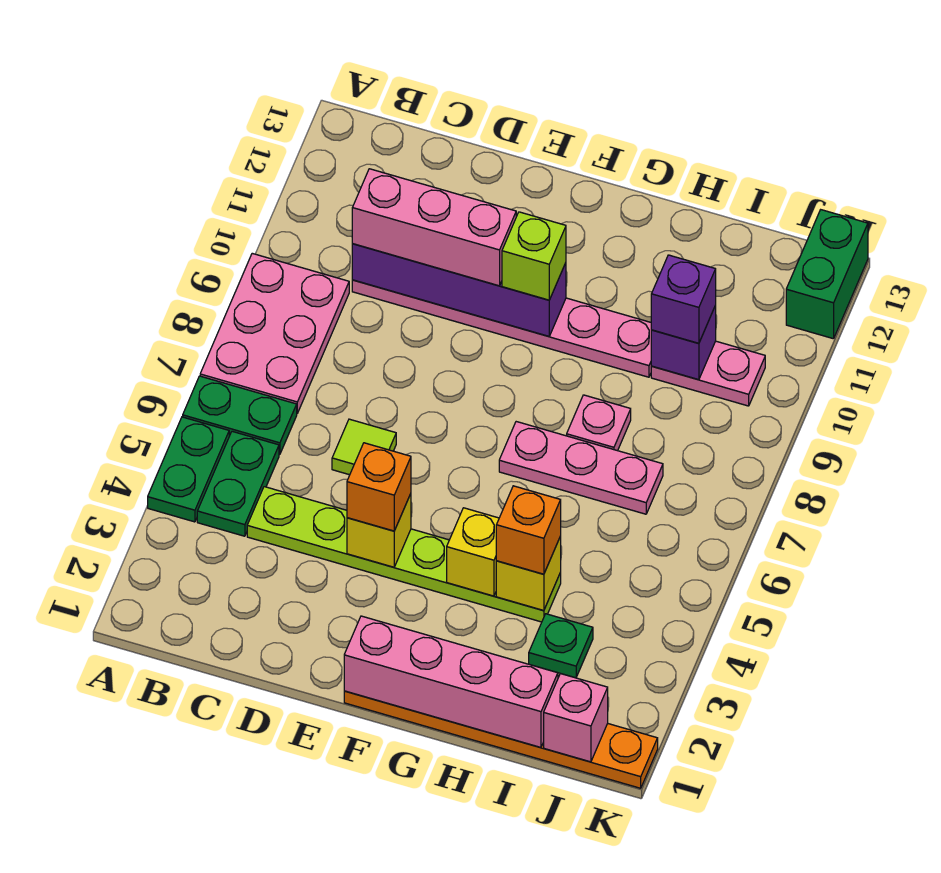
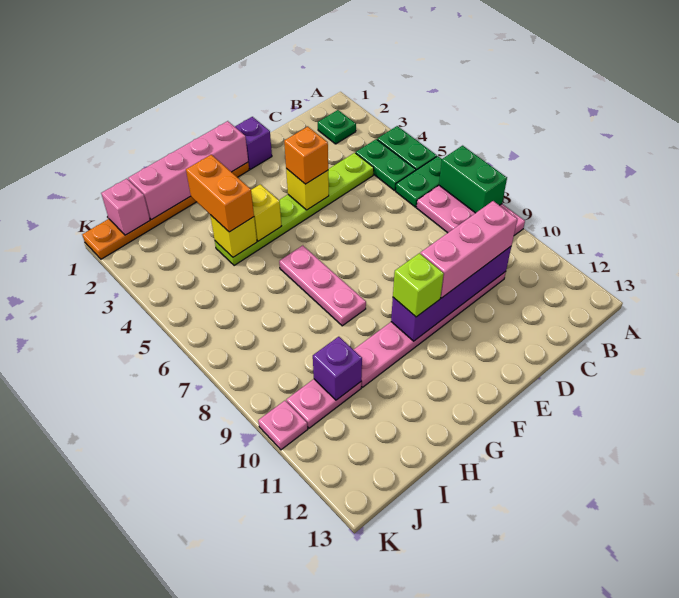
lime tile D6 level 1 -> none
pink plate G7:I7 level 1 -> pink plate G6:G8 level 1
orange brick H4 level 3 -> orange brick H3:H4 level 3
pink plate H8 level 1 -> pink plate K10 level 1
green plate I3 level 1 -> green plate B2 level 1
purple brick I10 level 3 -> purple brick E1 level 1
green brick K12:K13 level 1 -> green brick A7:A8 level 2

